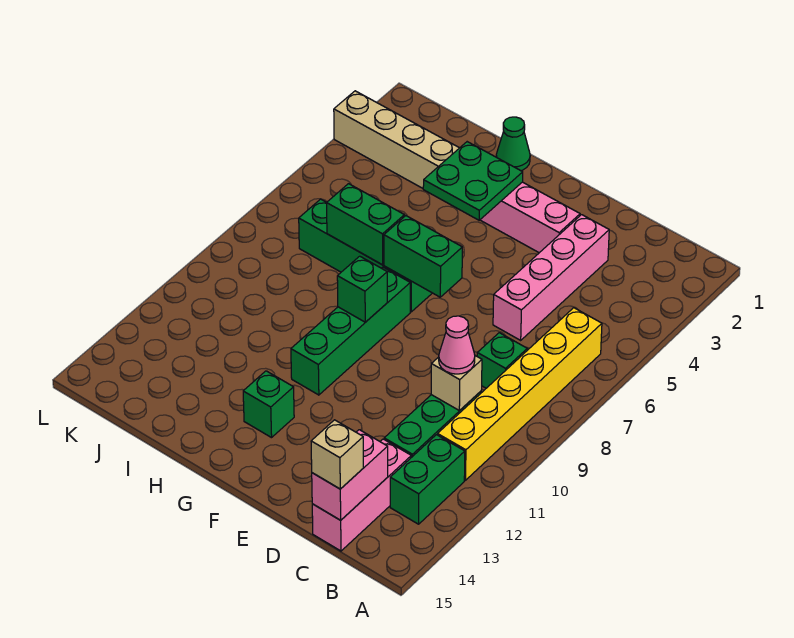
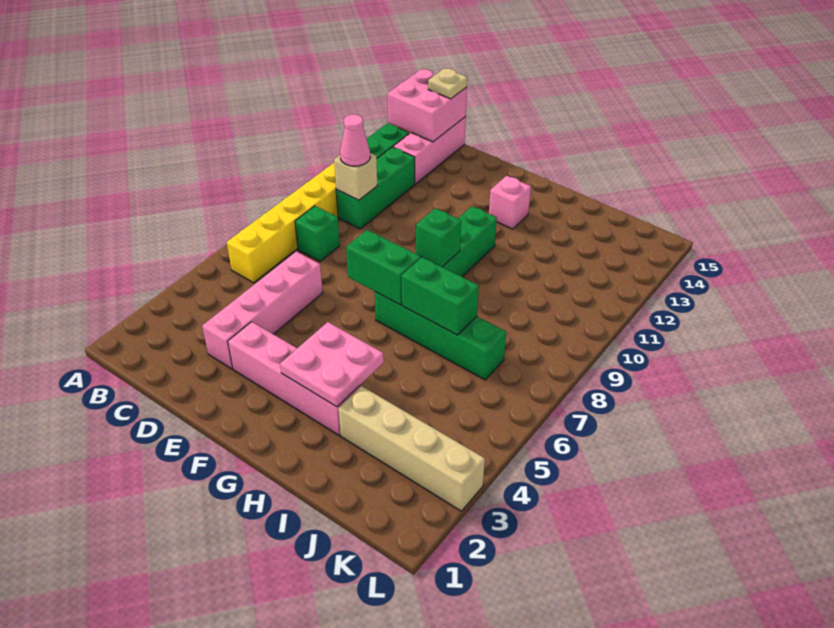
pink brick C14:C15 level 2 -> pink brick B14:C15 level 2
tan brick C15 level 3 -> tan plate C15 level 3
green plate G3:H4 level 2 -> pink plate G3:H4 level 2
green brick G13 level 1 -> pink brick G13 level 1
green cone H1 level 1 -> none

